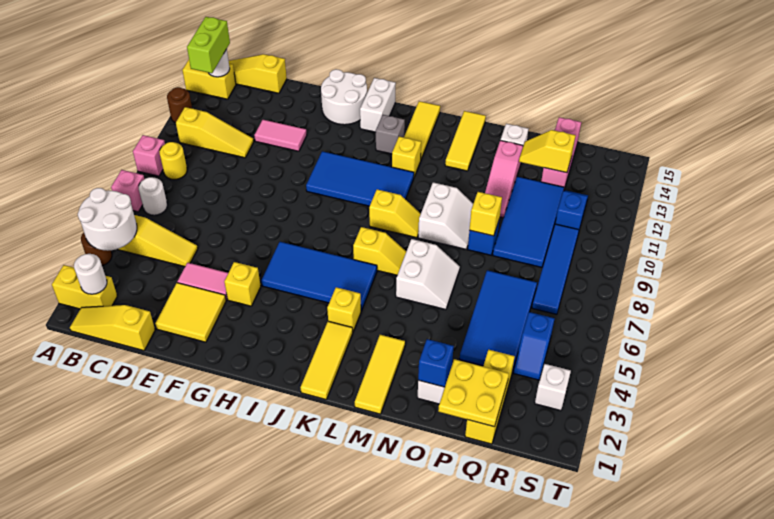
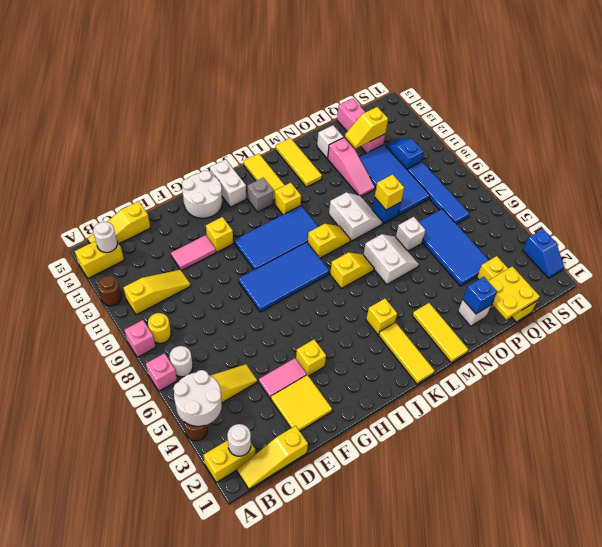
lime brick B13:B14 level 3 -> none
none -> yellow brick G12 level 1
blue tile H5:K6 level 1 -> blue tile G8:J9 level 1
blue slope R4:R5 level 1 top 5 -> blue slope T2:T3 level 1 top 3
white brick S3 level 1 -> white brick O7 level 1

